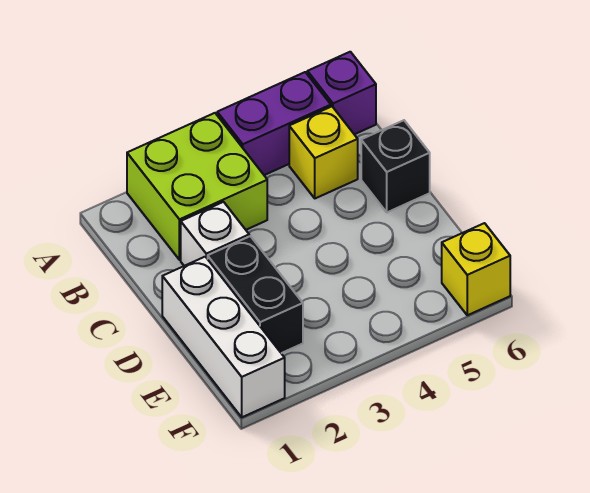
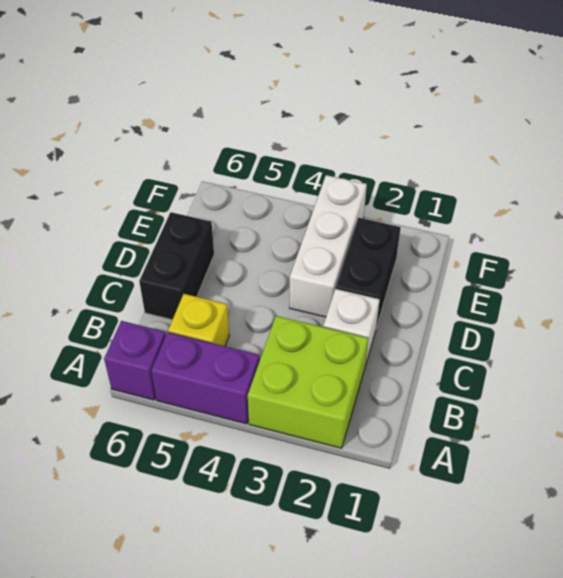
black brick C6 level 1 -> black brick C6:D6 level 1
white brick D1:F1 level 1 -> white brick D3:F3 level 1
yellow brick F6 level 1 -> none

